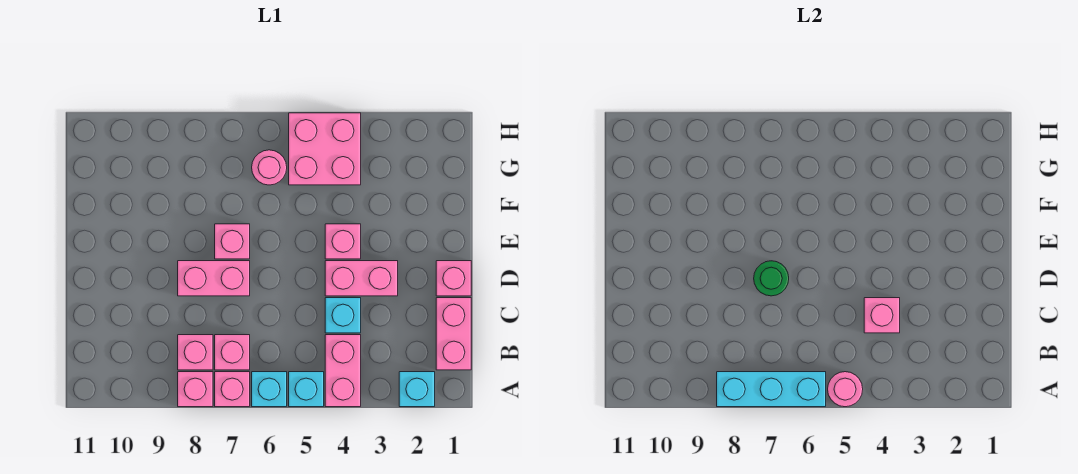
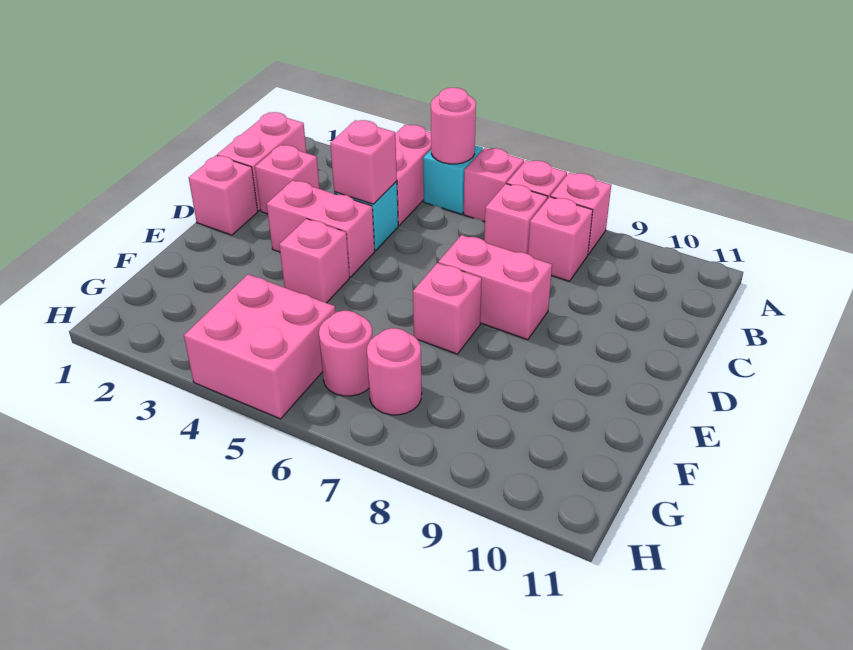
cyan brick A2 level 1 -> none
cyan brick A6 level 1 -> pink brick A6 level 1
cyan brick A6:A8 level 2 -> none
none -> pink brick C2 level 1
green round brick D7 level 2 -> none
none -> pink round brick G7 level 1

